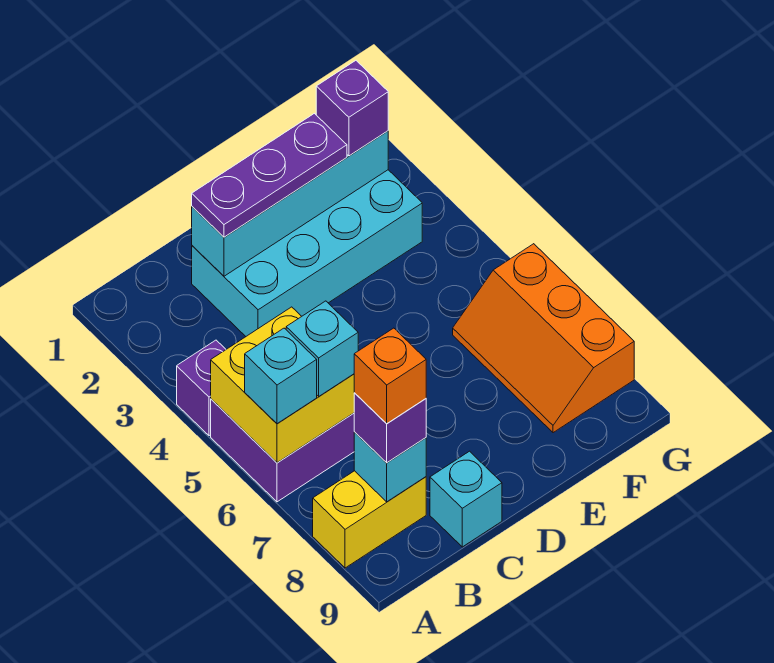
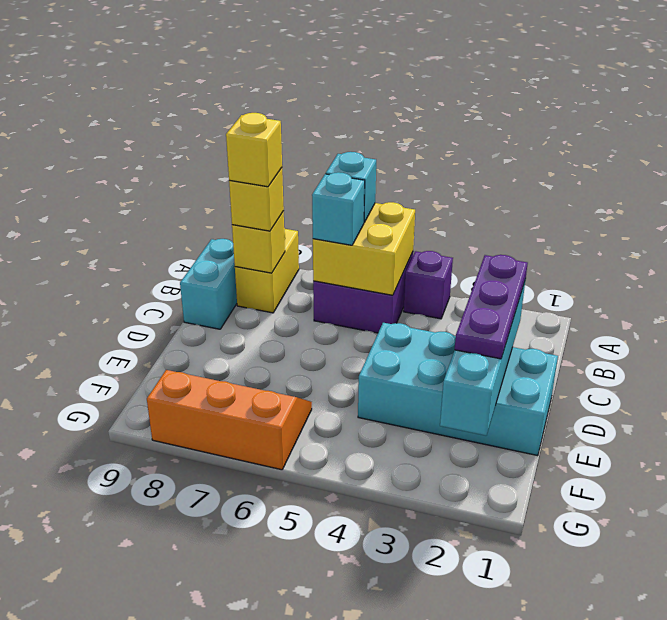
cyan brick B8 level 2 -> yellow brick B8 level 2
purple brick B8 level 3 -> yellow brick B8 level 3
orange brick B8 level 4 -> yellow brick B8 level 4
cyan brick C2:F3 level 1 -> cyan brick D1:E4 level 1
cyan brick C9 level 1 -> cyan brick B9:C9 level 1
purple brick F2 level 3 -> none

